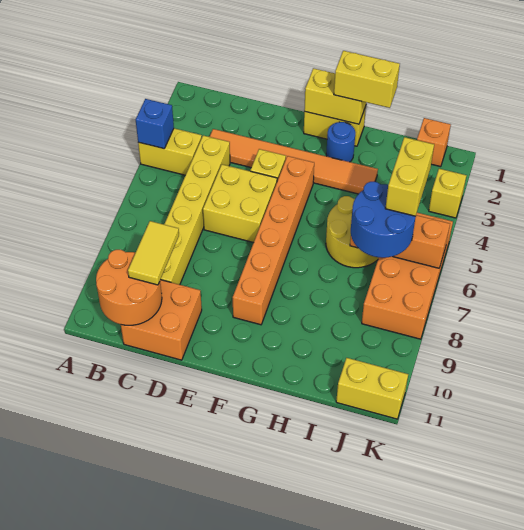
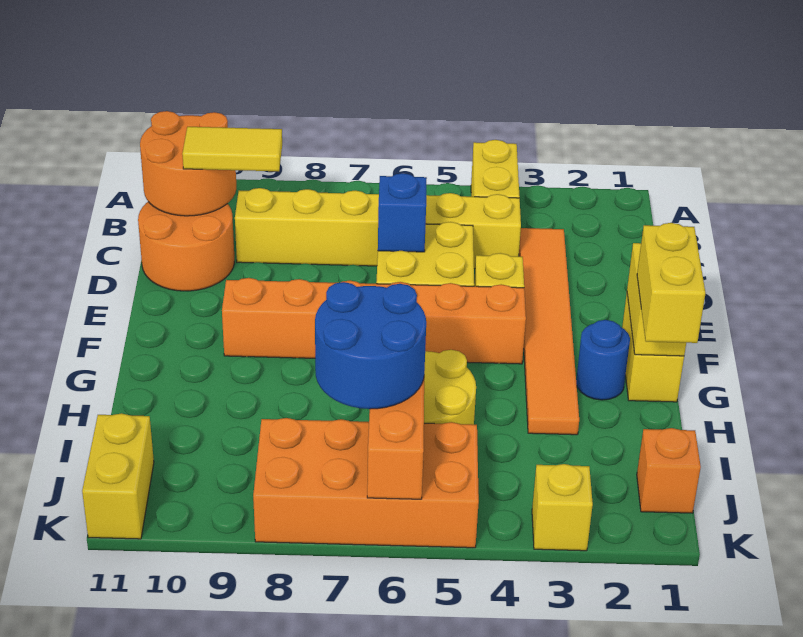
blue brick A4 level 2 -> blue brick D6 level 2
orange brick C10:D11 level 1 -> orange round brick C10:D11 level 1
yellow brick J5:J6 level 4 -> none

